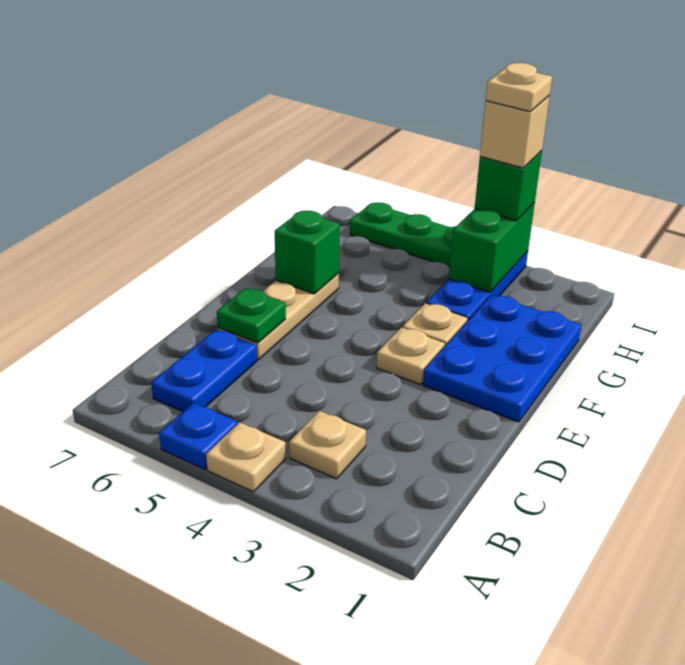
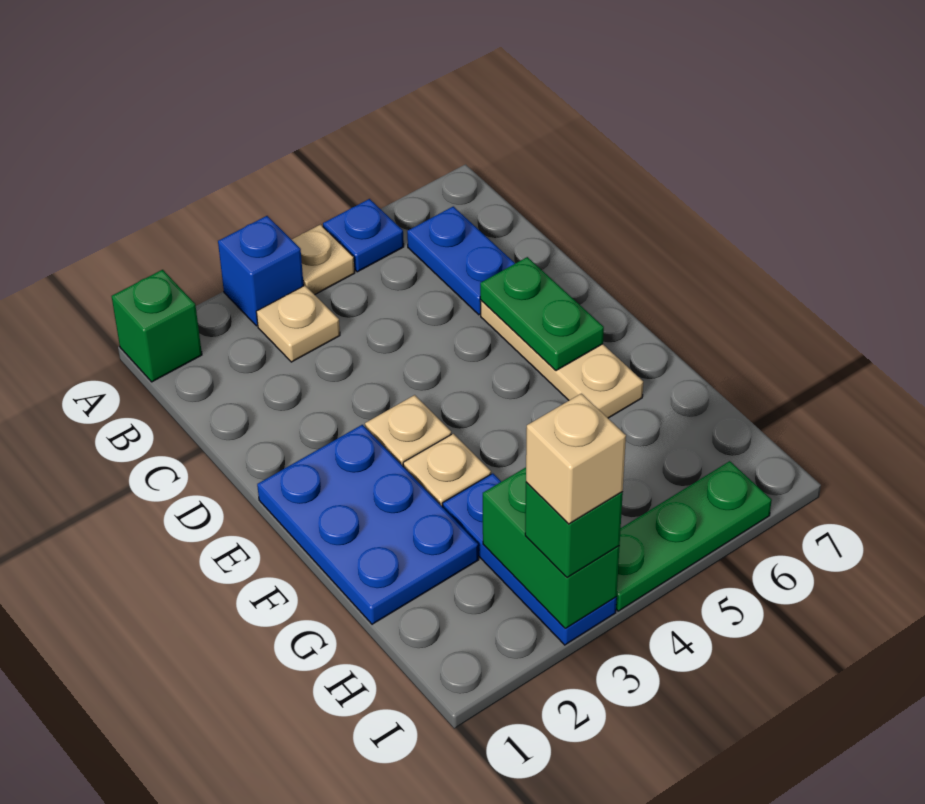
none -> blue brick A3 level 1
green plate D6 level 2 -> green plate D6:E6 level 2
green brick F6 level 2 -> green brick A1 level 1
tan plate I3 level 5 -> none

